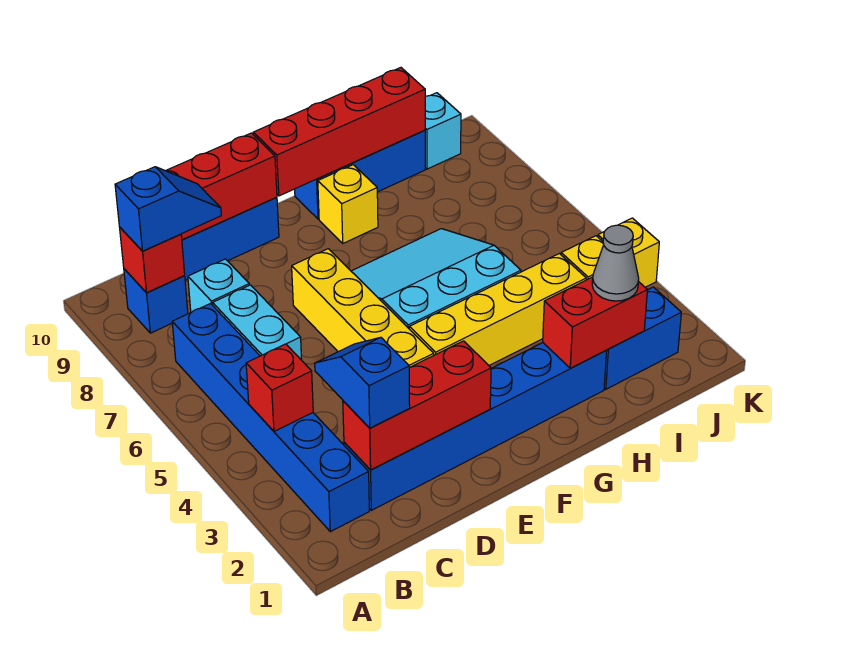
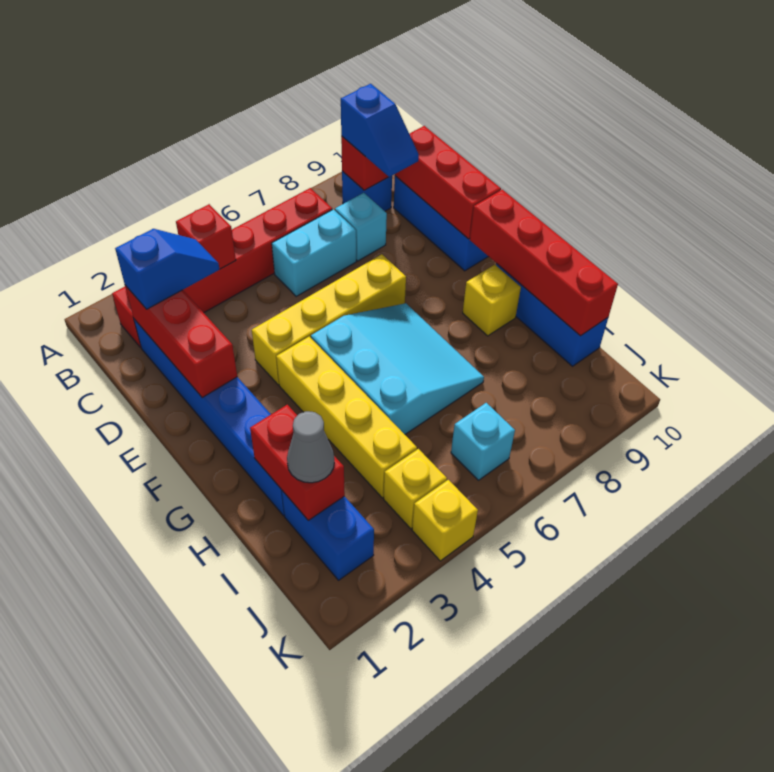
blue brick B2:B7 level 1 -> red brick B2:B7 level 1
cyan brick J10 level 1 -> cyan brick J6 level 1

